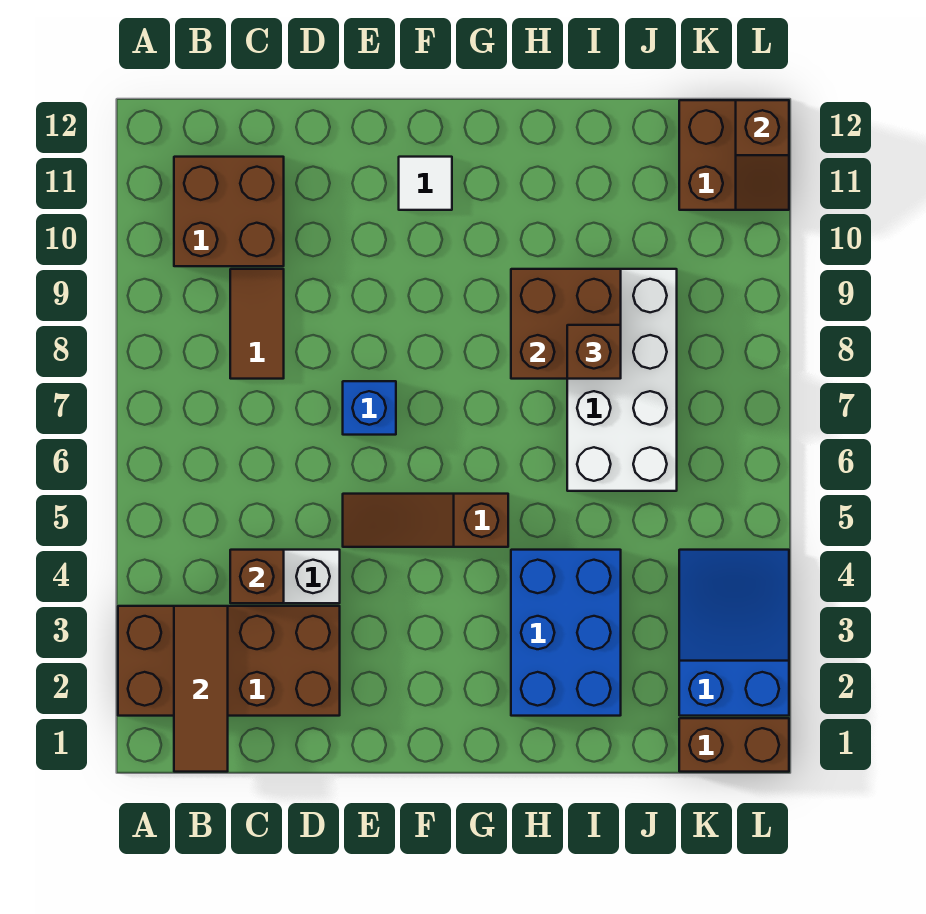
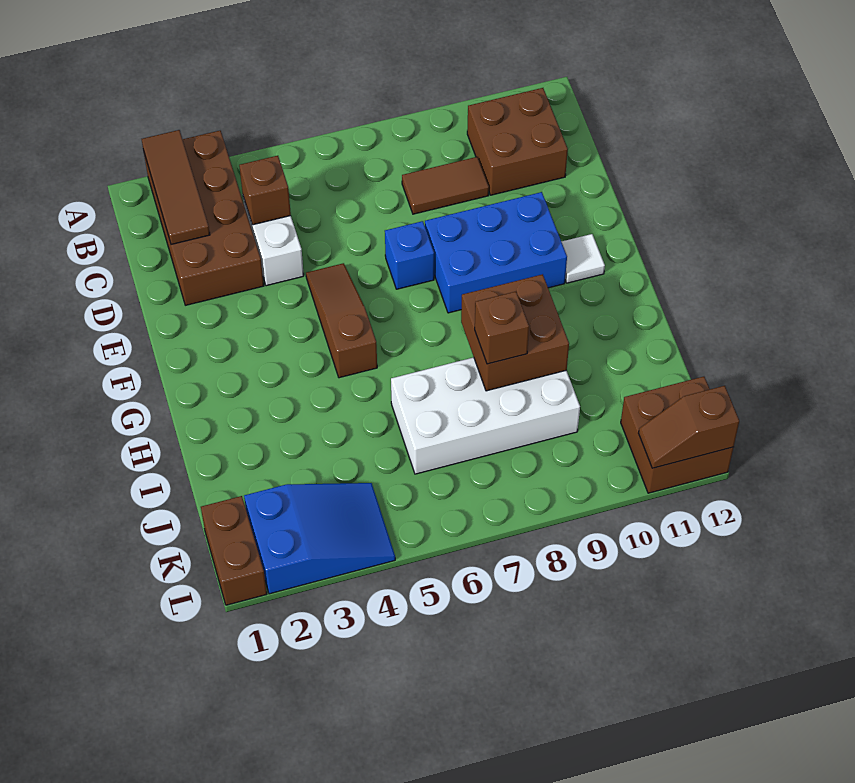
brown tile B1:B3 level 2 -> brown tile A2:C2 level 2
blue brick H2:I4 level 1 -> blue brick E8:F10 level 1

